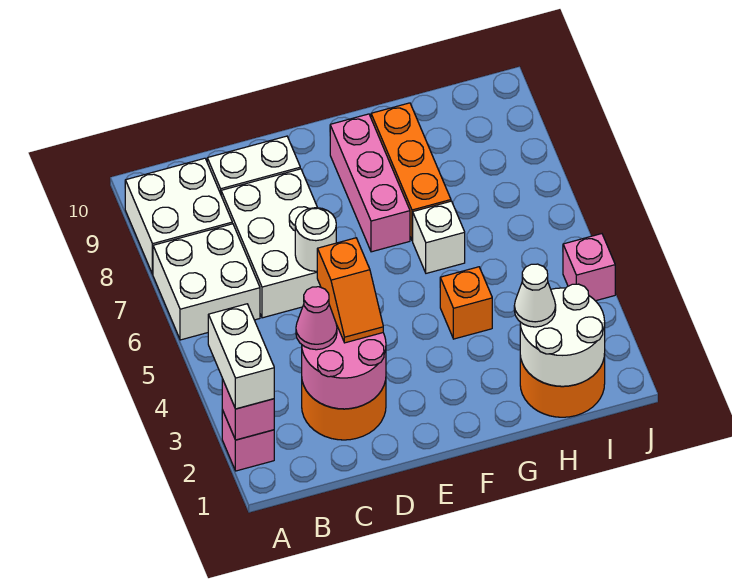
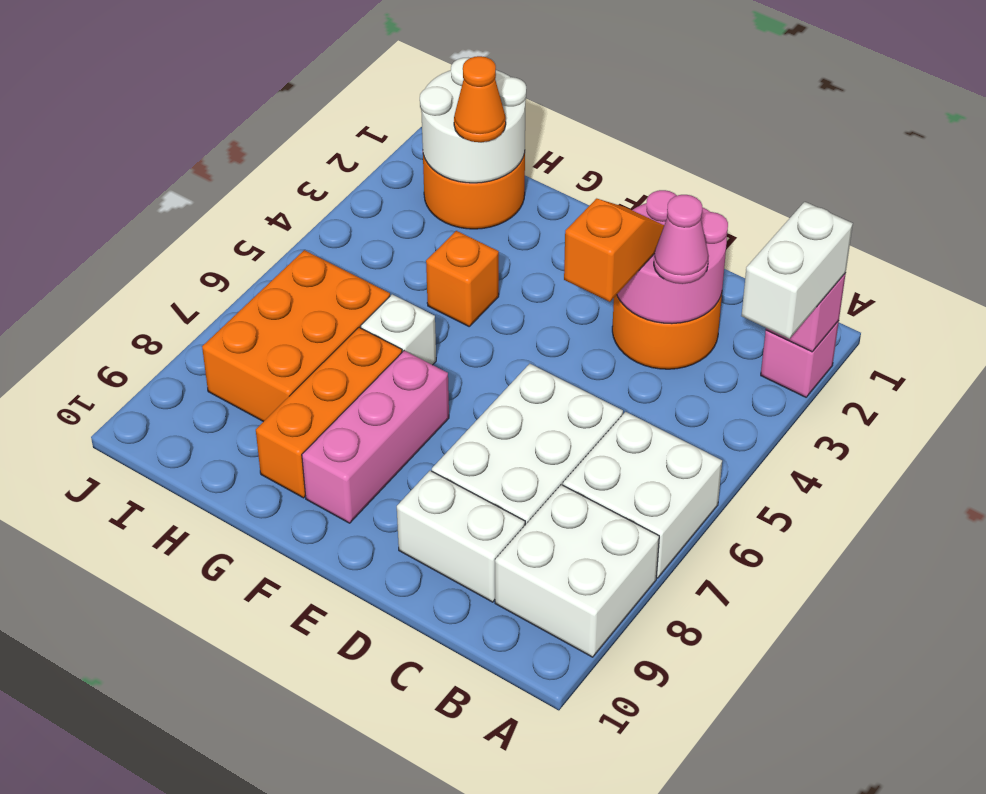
white round brick D6 level 2 -> none
white cone H2 level 3 -> orange cone H2 level 3
none -> orange brick H6:I8 level 1
pink brick J4 level 1 -> none

